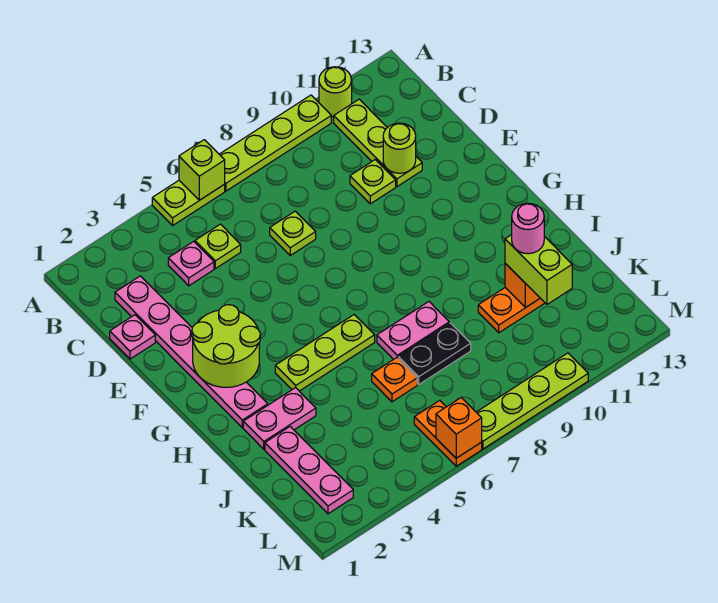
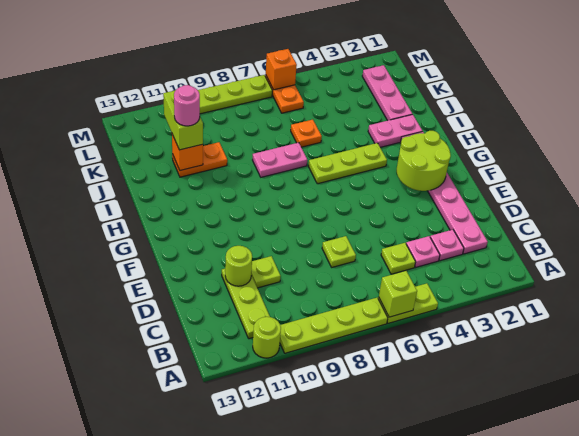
pink plate D1 level 1 -> pink plate C3 level 1
black plate J7:J8 level 1 -> none

